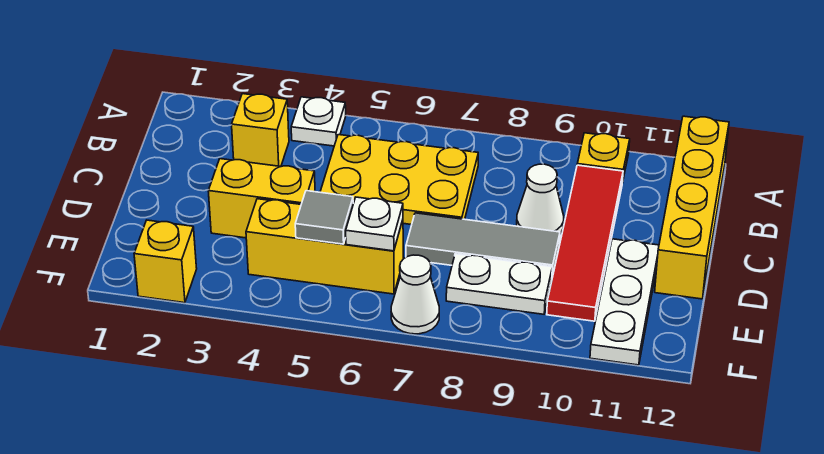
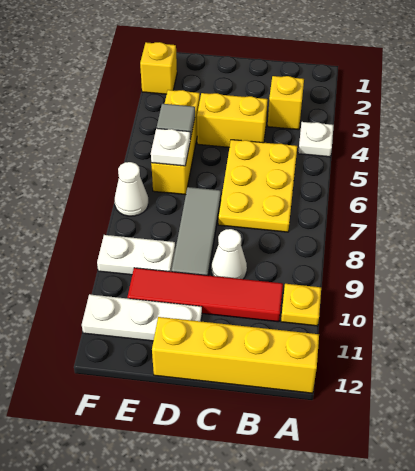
yellow brick D3:D4 level 1 -> yellow brick C4:D4 level 1
white plate E8:E9 level 1 -> white plate E9:F9 level 1

